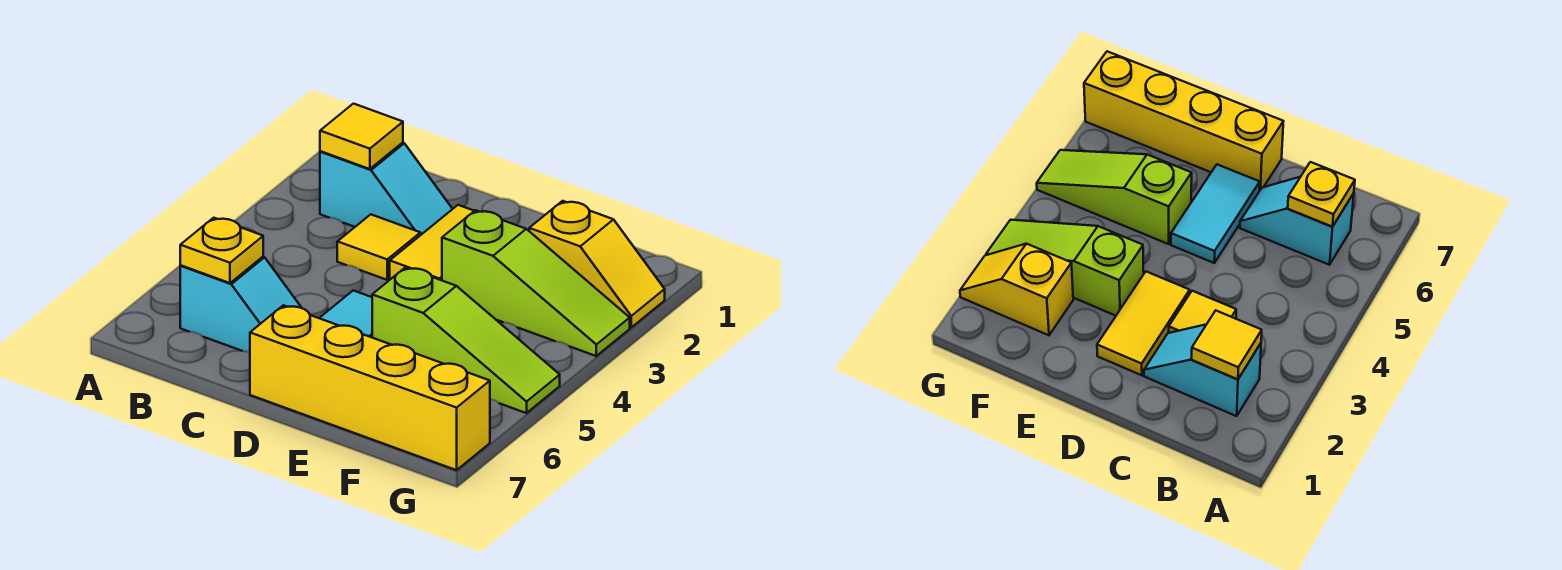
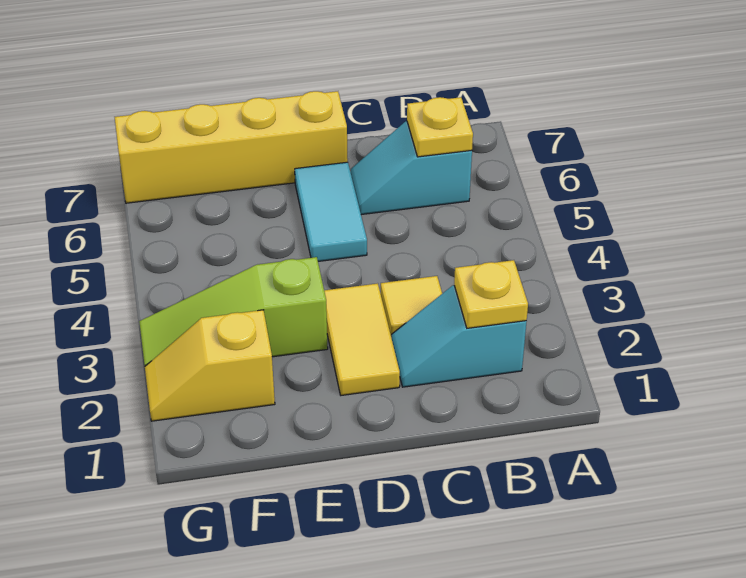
yellow tile B2 level 2 -> yellow plate B2 level 2
lime slope E5:G5 level 1 top E -> none

